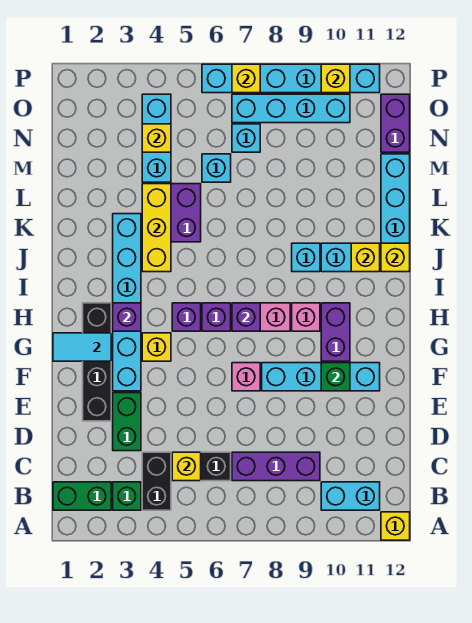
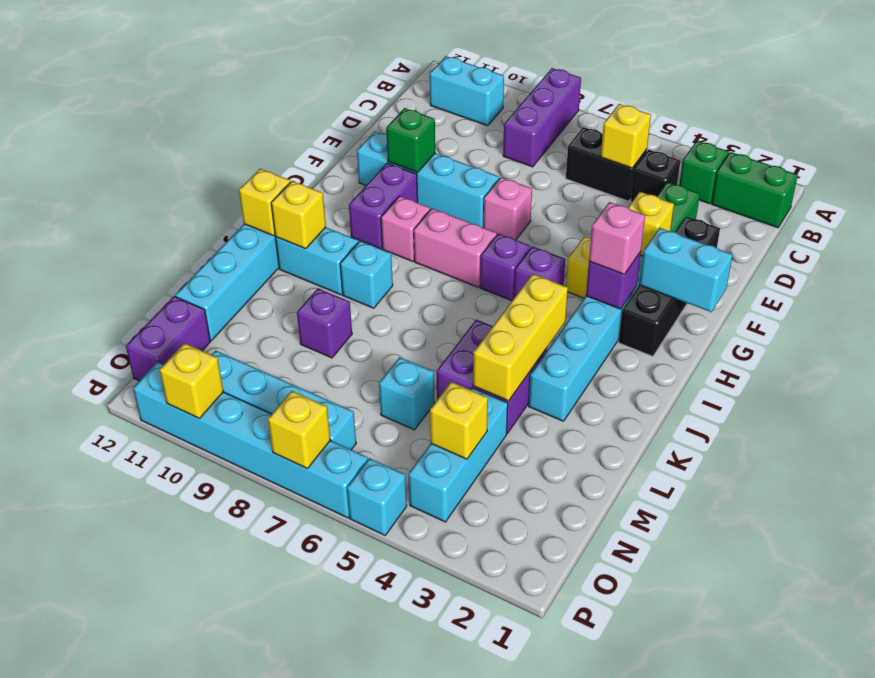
yellow brick A12 level 1 -> yellow brick F3 level 2
black brick B4:C4 level 1 -> black brick C4 level 1
purple brick C7:C9 level 1 -> purple brick A8:C8 level 1
cyan tile G1:G2 level 2 -> cyan brick G1:G2 level 2
none -> pink brick H3 level 3
purple brick H7 level 2 -> purple brick L9 level 1
cyan brick N7 level 1 -> cyan brick P5 level 1

